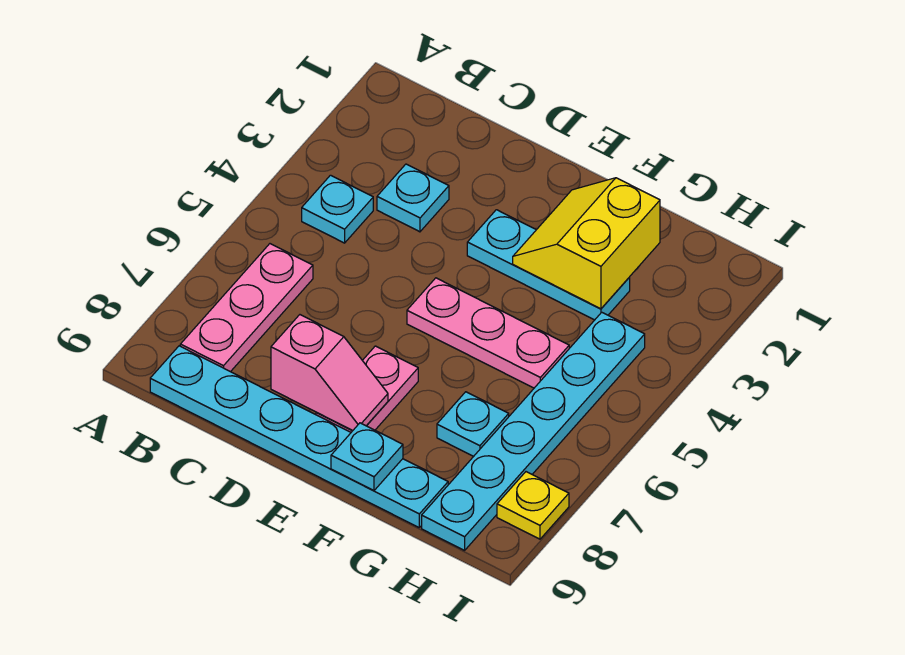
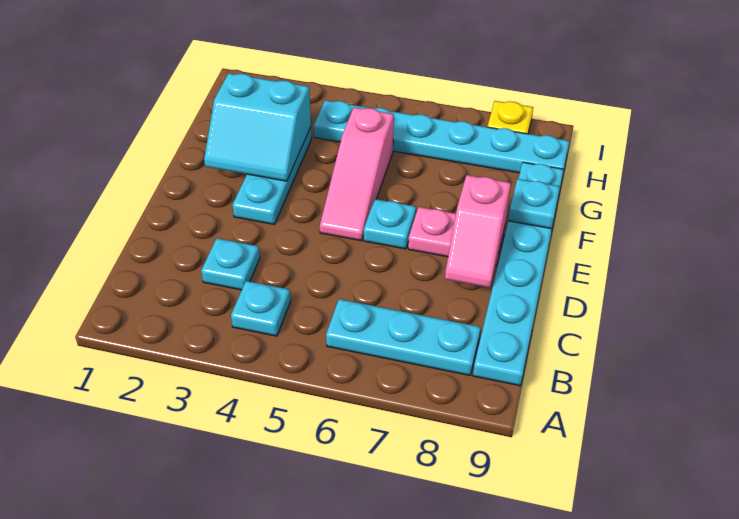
pink plate B6:B8 level 1 -> cyan plate B6:B8 level 1
pink slope D8:E8 level 2 top D -> pink slope D8:E8 level 2 top E
pink plate E5:G5 level 1 -> pink slope E5:G5 level 1 top G
yellow slope F2:G3 level 2 top G -> cyan slope F2:G3 level 2 top G
cyan plate G7 level 1 -> cyan plate E6 level 1

